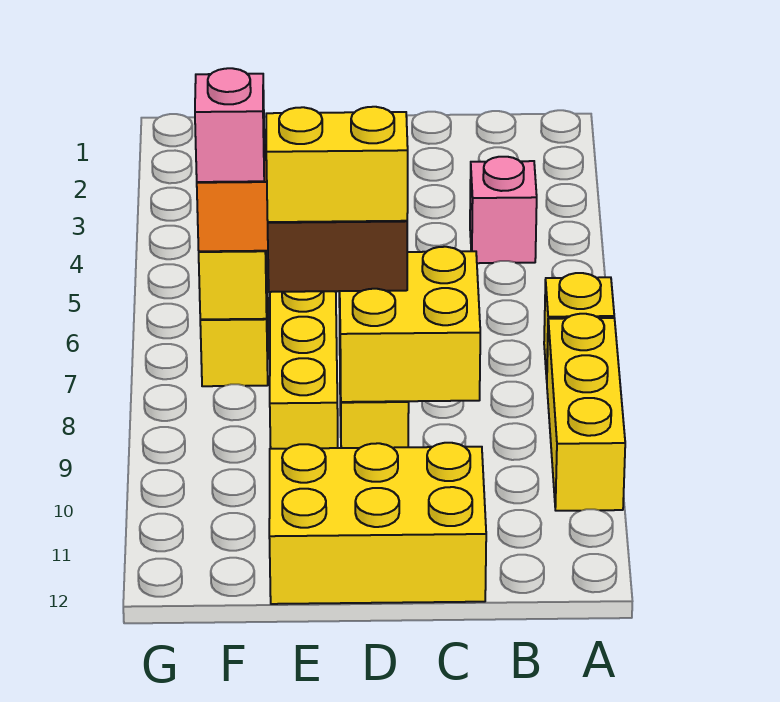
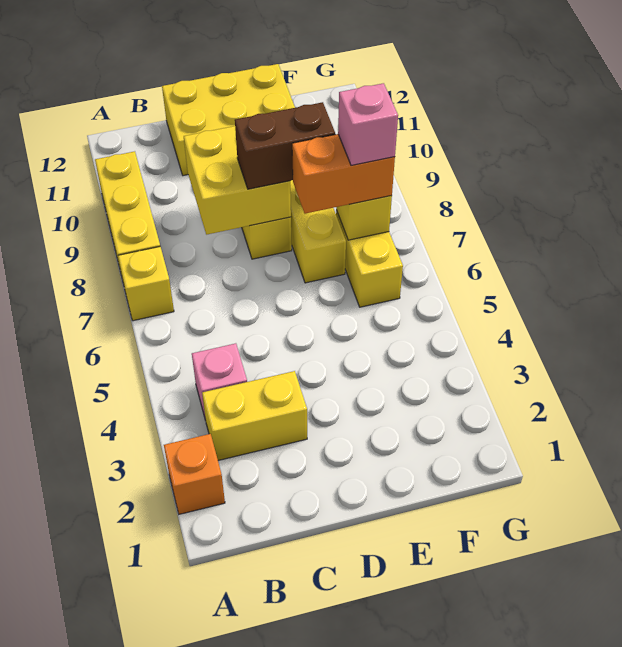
none -> orange brick A2 level 1
yellow brick D8:E8 level 4 -> yellow brick B3:C3 level 1

